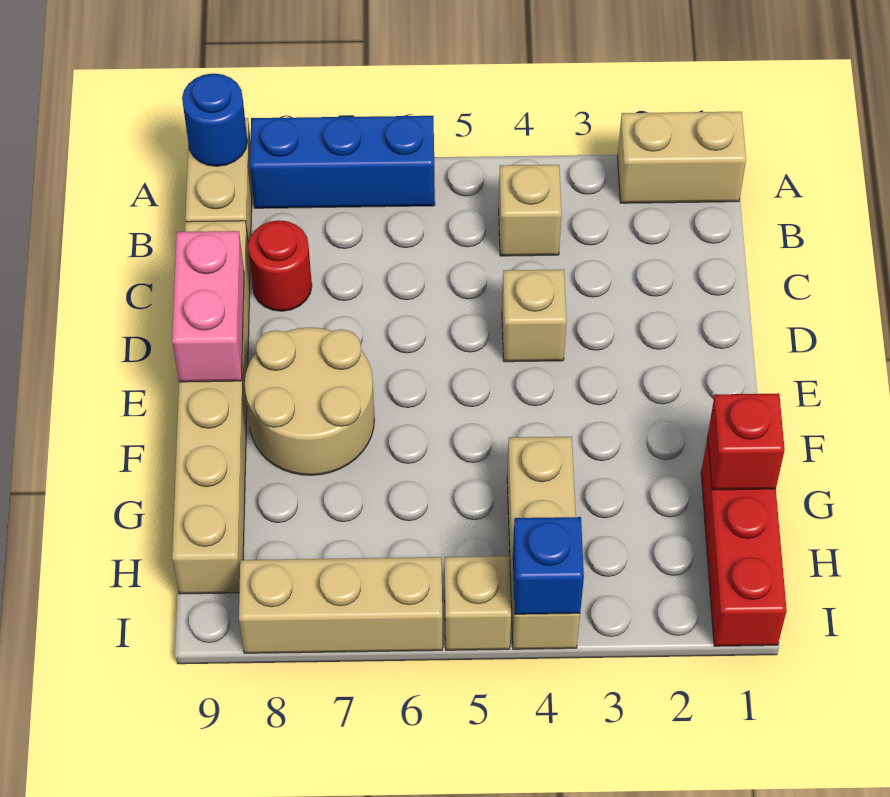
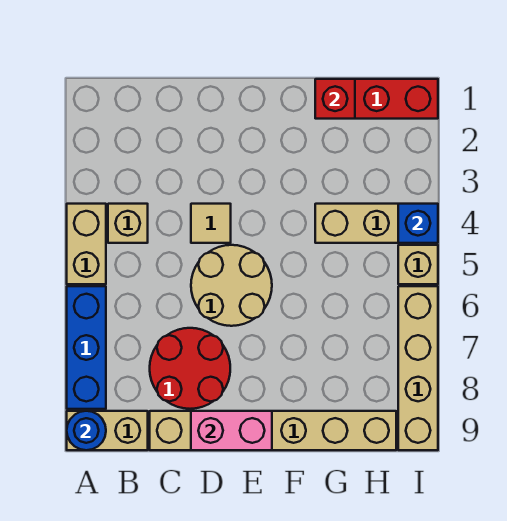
tan brick A1:A2 level 1 -> tan brick A4:A5 level 1
red round brick C8 level 1 -> red round brick C7:D8 level 1
tan brick D4 level 1 -> tan tile D4 level 1
tan round brick E7:F8 level 1 -> tan round brick D5:E6 level 1
tan brick I6:I8 level 1 -> tan brick I6:I9 level 1

